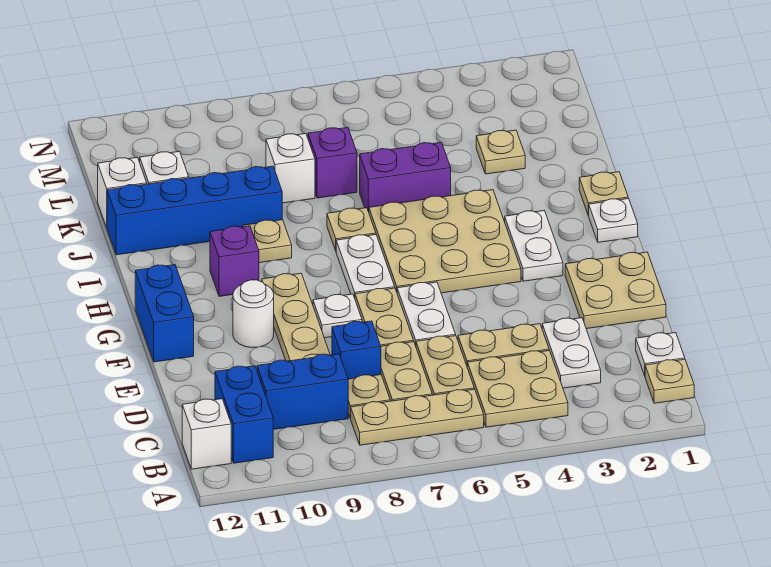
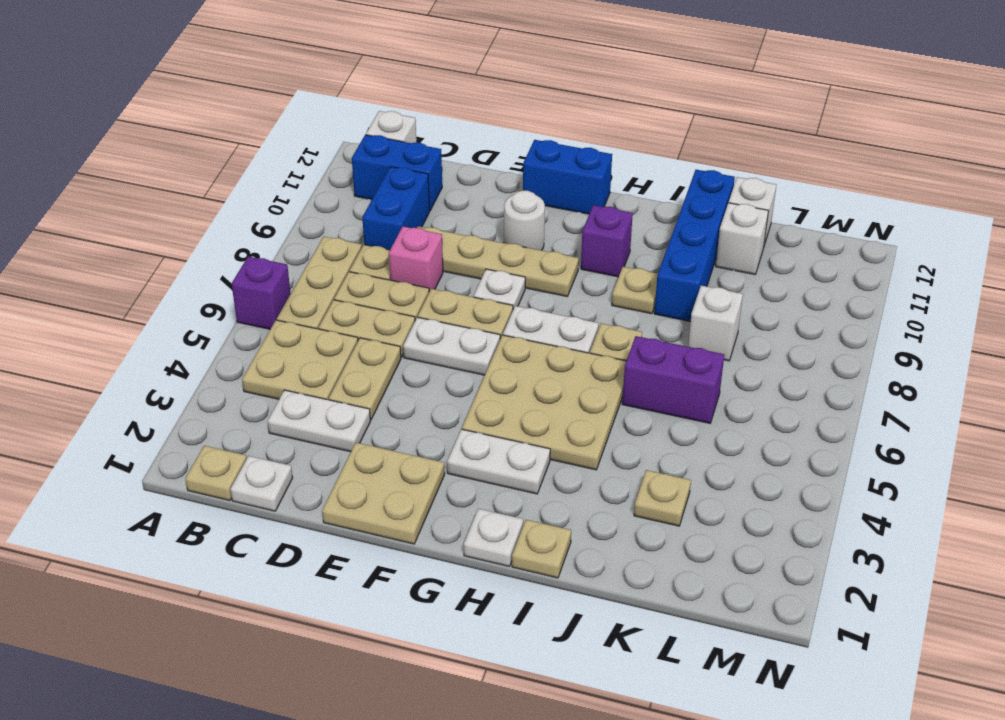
blue brick D8 level 1 -> pink brick D8 level 1
purple brick J5:J6 level 1 -> purple brick J6:K6 level 1
purple brick K7 level 1 -> purple brick A6 level 1

